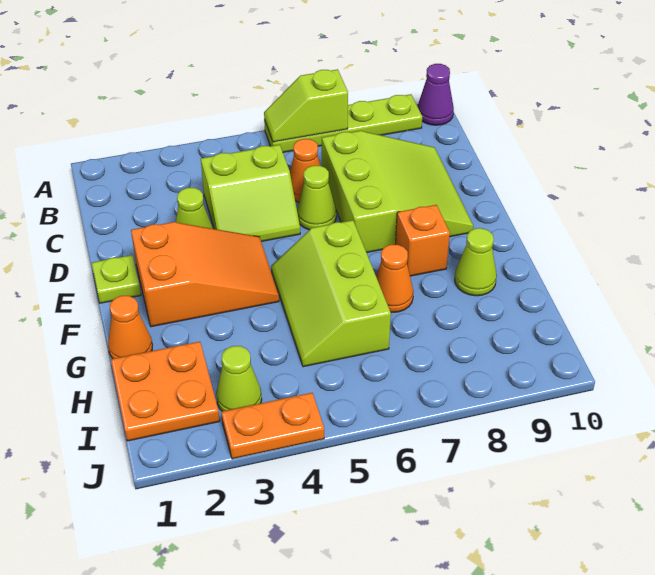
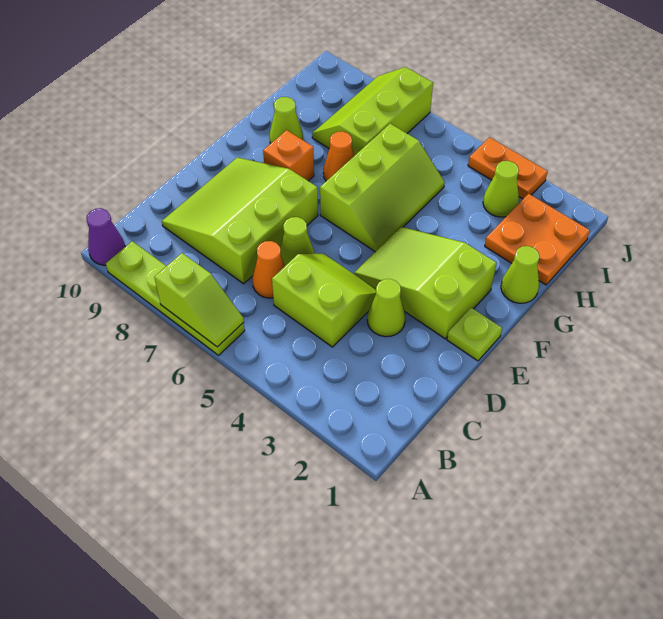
orange slope E2:F4 level 1 top 2 -> lime slope E2:F4 level 1 top 2
orange cone G1 level 1 -> lime cone G1 level 1
none -> lime slope H7:J8 level 1 top 7

